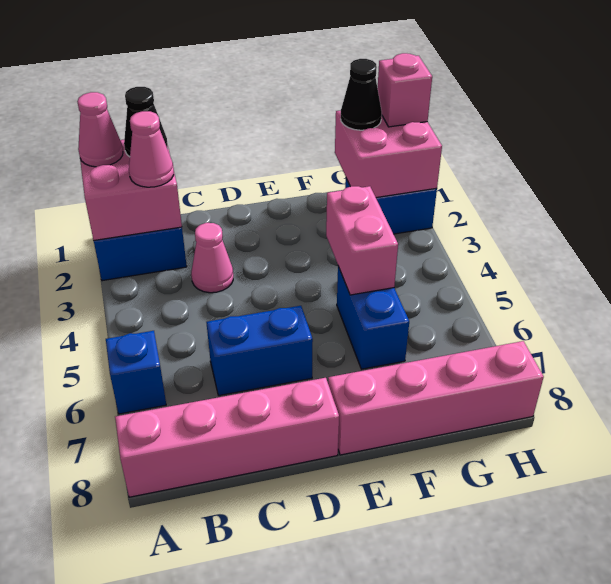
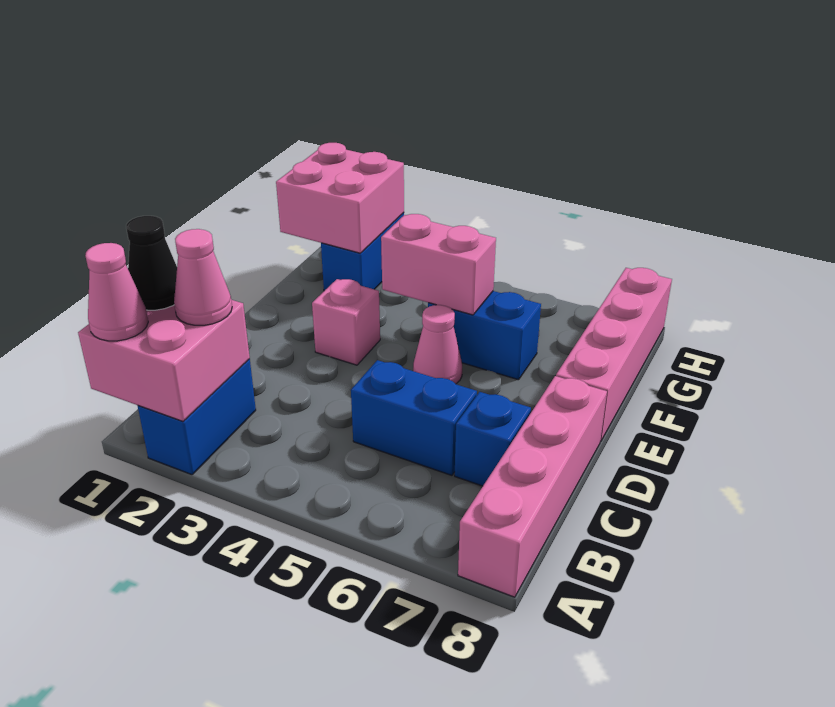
blue brick A6 level 1 -> blue brick C7 level 1
pink cone C3 level 1 -> pink cone E5 level 1
blue brick C6:D6 level 1 -> blue brick C5:C6 level 1
black cone G1 level 3 -> none
pink brick H1 level 3 -> pink brick E3 level 1

